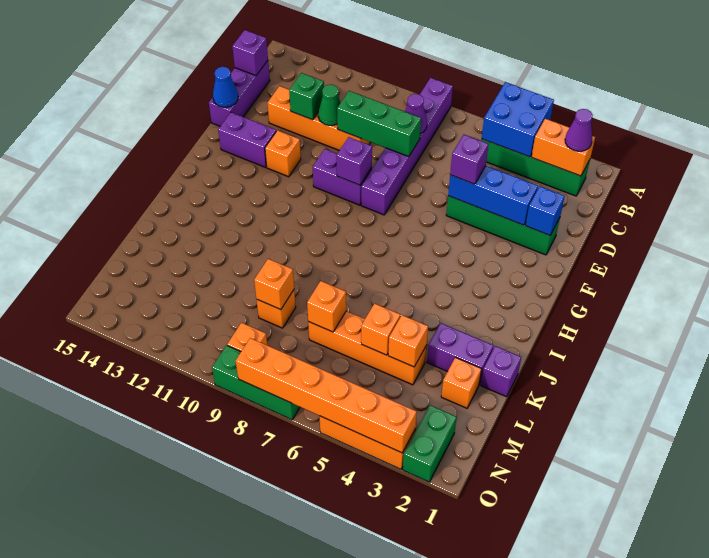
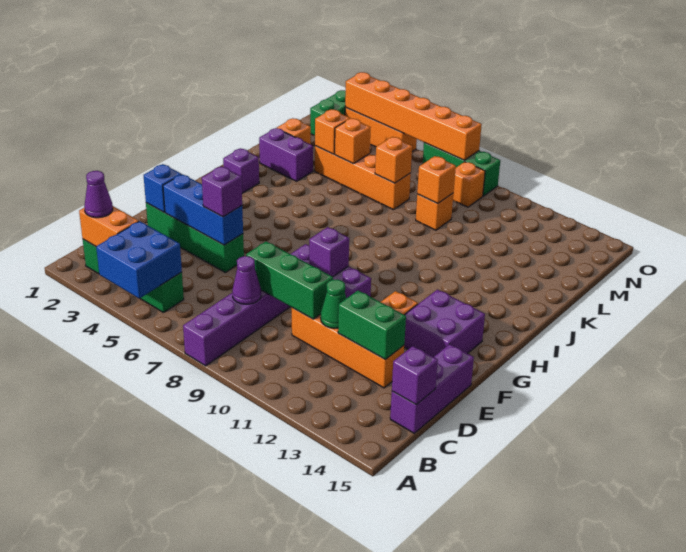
green brick D12 level 2 -> green brick D12:D13 level 2
blue cone E15 level 2 -> none
purple brick F13:F14 level 1 -> purple brick F13:G14 level 1
purple brick K1 level 1 -> purple brick I2 level 1

